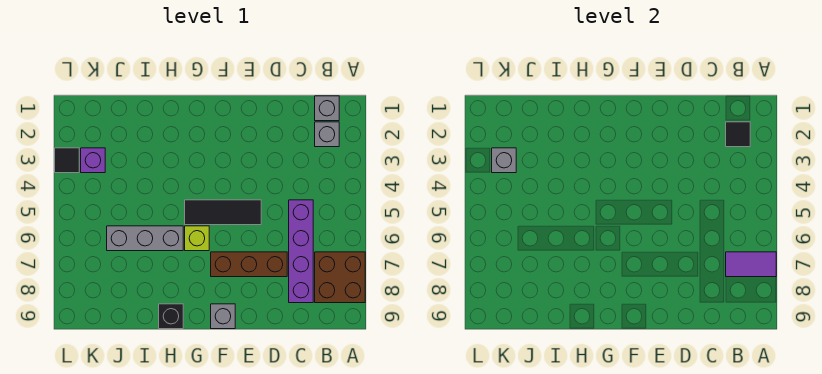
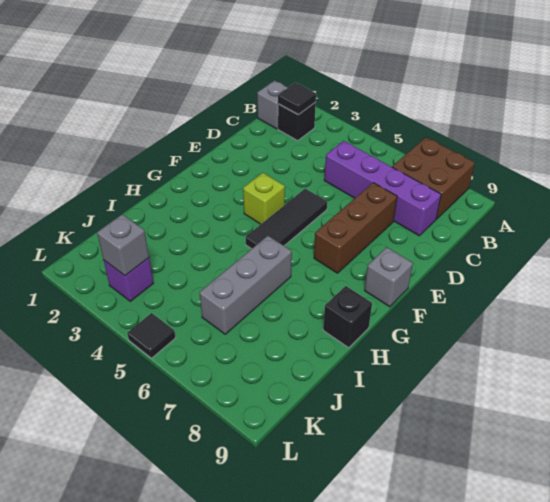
purple tile A7:B7 level 2 -> none
grey brick B2 level 1 -> black brick B2 level 1
lime brick G6 level 1 -> lime brick F4 level 1
black tile L3 level 1 -> black tile L5 level 1

